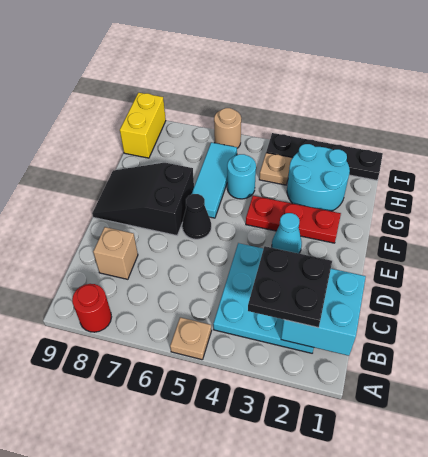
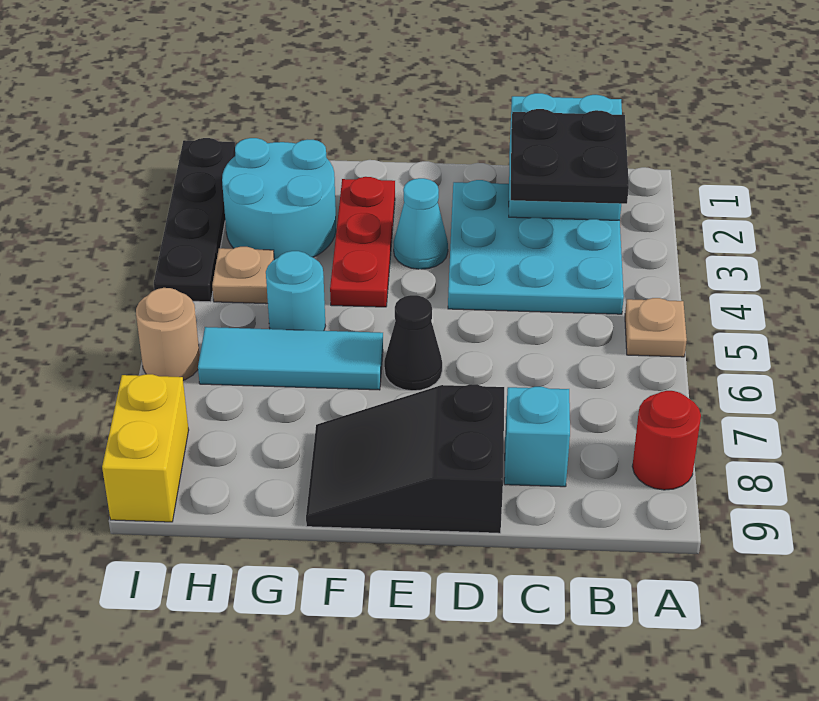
tan brick C8 level 1 -> cyan brick C8 level 1
black slope E7:F9 level 1 top 7 -> black slope D8:F9 level 1 top D
yellow brick H9:I9 level 1 -> yellow brick I8:I9 level 1

